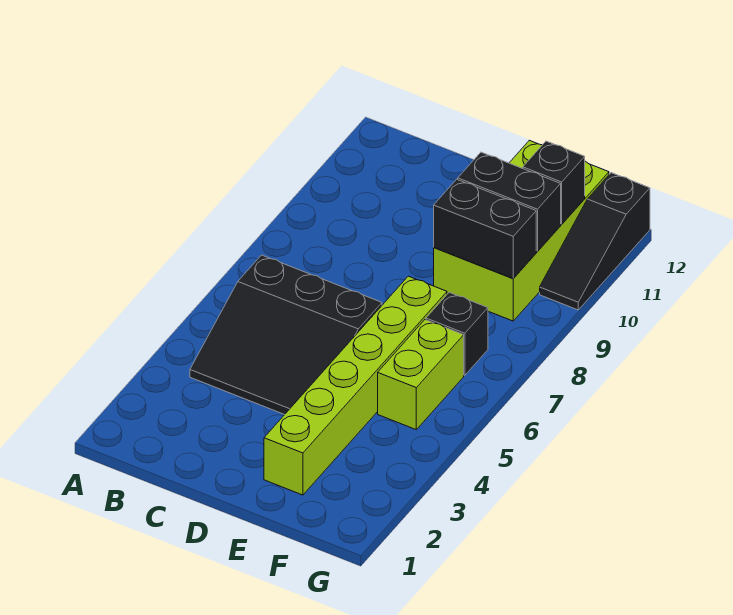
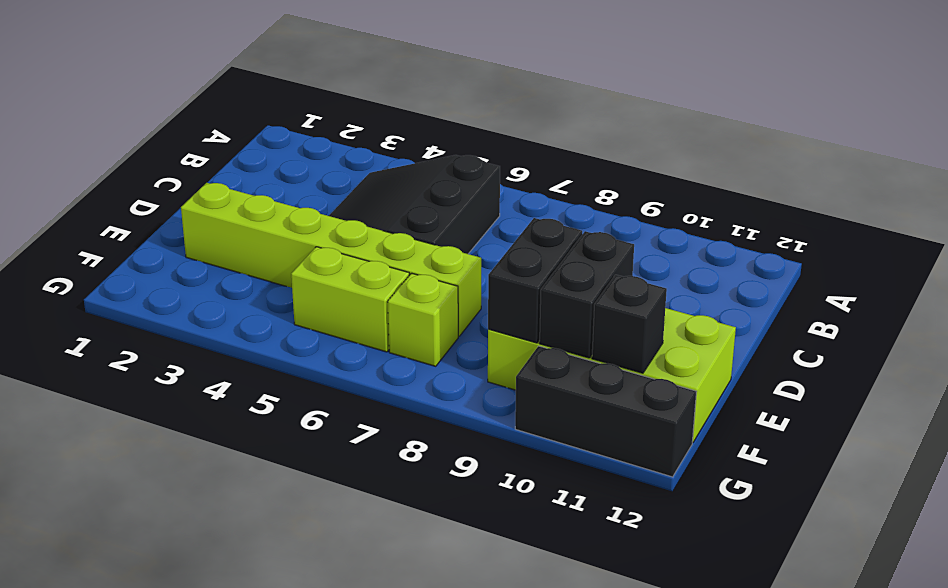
black brick F7 level 1 -> lime brick F7 level 1
black slope G10:G12 level 1 top 12 -> black brick G10:G12 level 1

